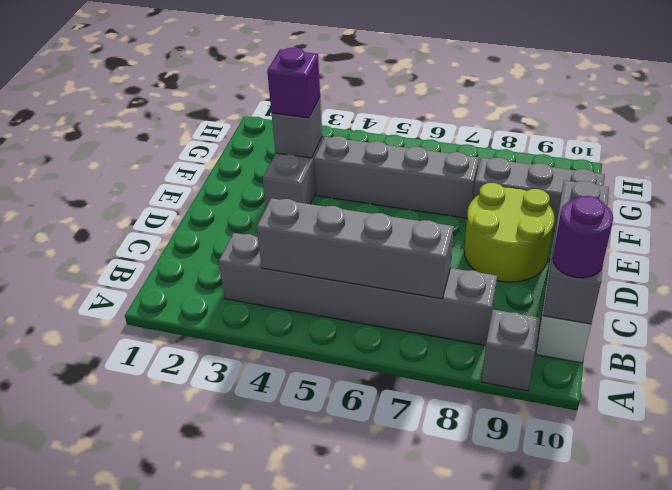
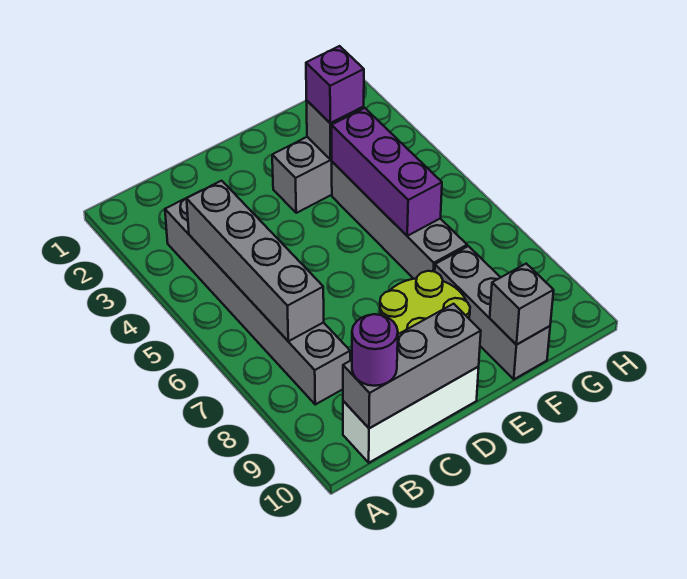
grey brick A9 level 1 -> grey brick F10 level 2
none -> purple brick F4:F6 level 2

